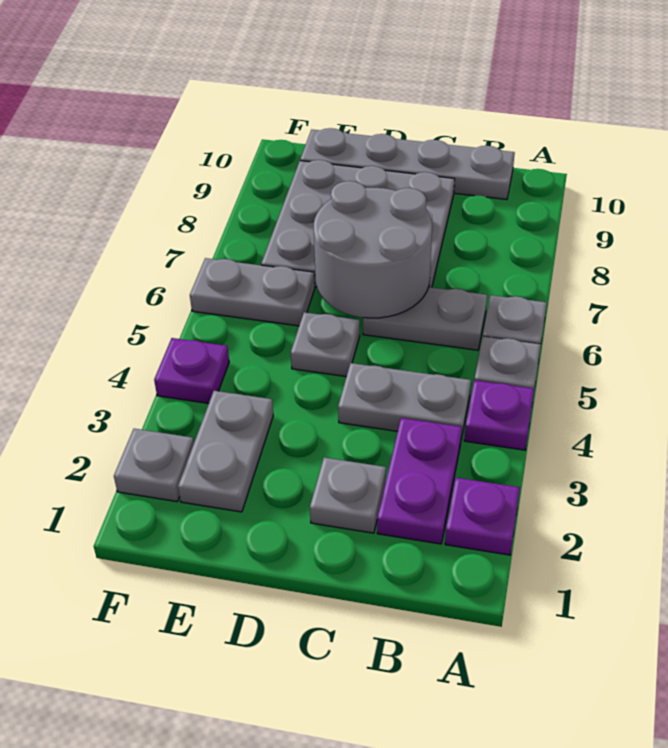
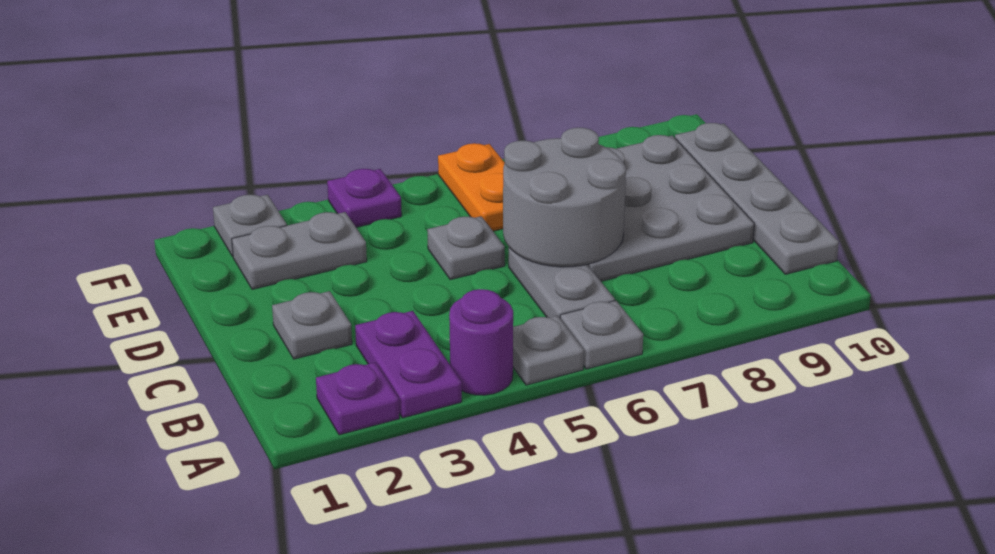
purple plate A4 level 1 -> purple round brick A4 level 1
purple plate B2:B3 level 1 -> purple plate A3:B3 level 1
grey plate B4:C4 level 1 -> none
grey plate E6:F6 level 1 -> orange plate E6:F6 level 1

